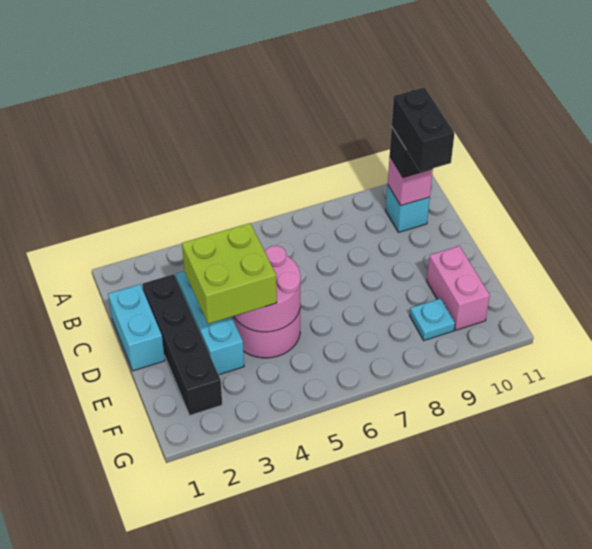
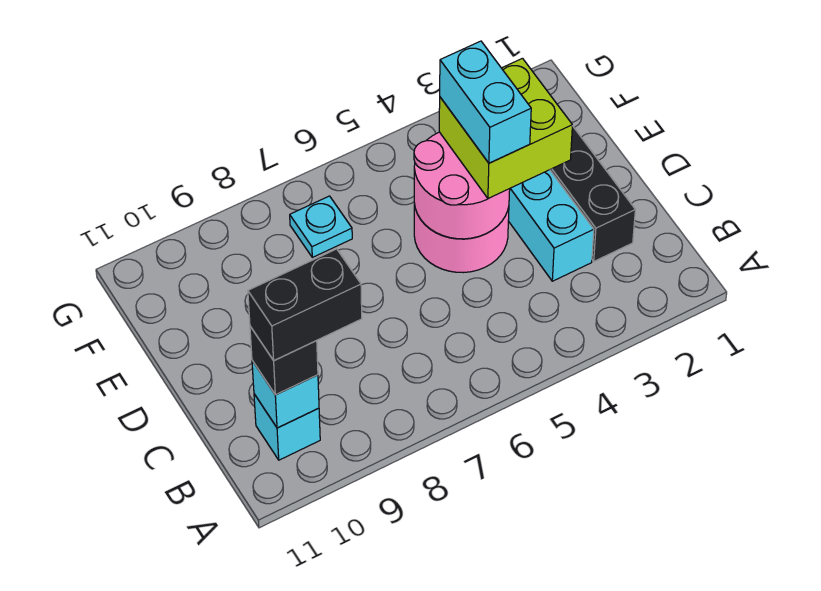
pink brick B10 level 2 -> cyan brick B10 level 2
black brick B10:C10 level 4 -> black brick B9:B10 level 4
cyan brick C1:D1 level 1 -> cyan brick D4:E4 level 4
pink brick E10:F10 level 1 -> none
cyan plate F9 level 1 -> cyan plate F7 level 1

